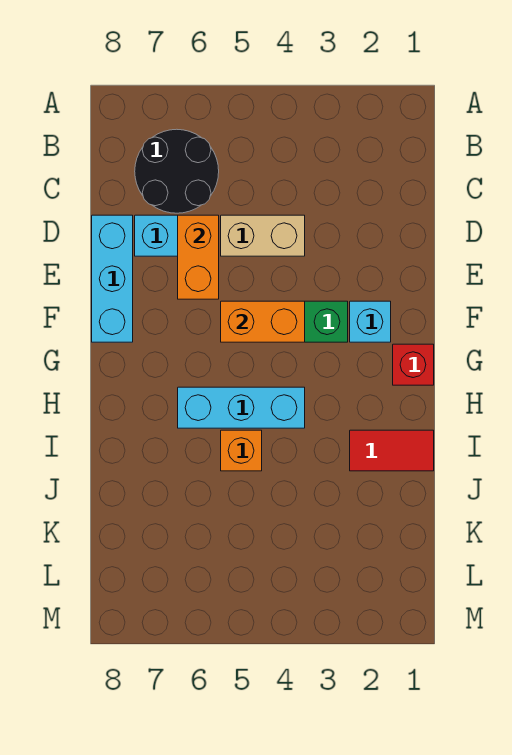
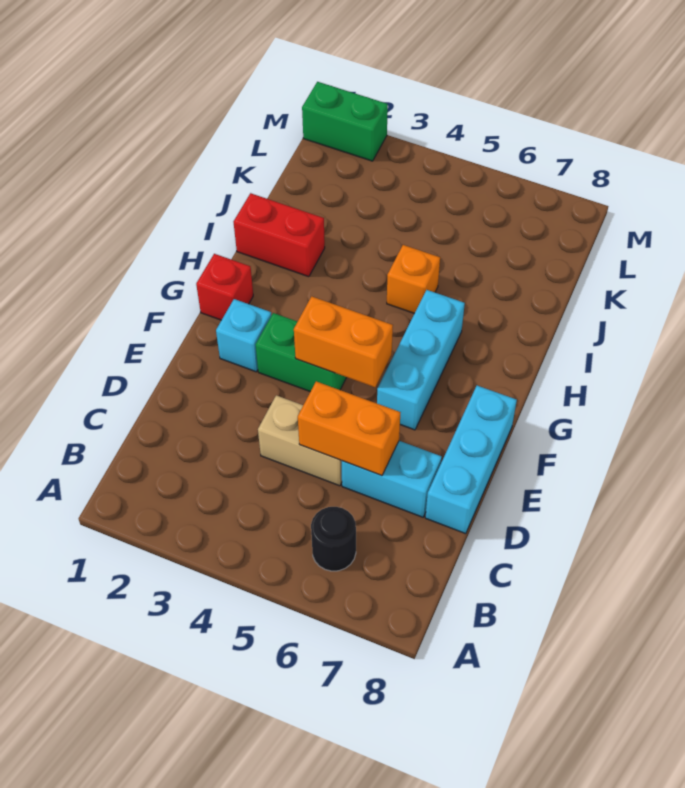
black round brick B6:C7 level 1 -> black round brick B6 level 1
orange brick D6:E6 level 2 -> orange brick D5:D6 level 2
cyan brick H4:H6 level 1 -> cyan brick F6:H6 level 1
red tile I1:I2 level 1 -> red brick I1:I2 level 1
none -> green brick M1:M2 level 1

